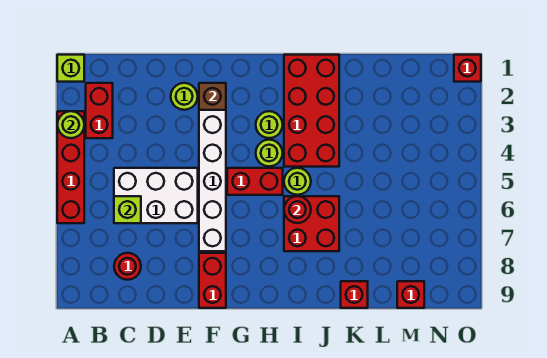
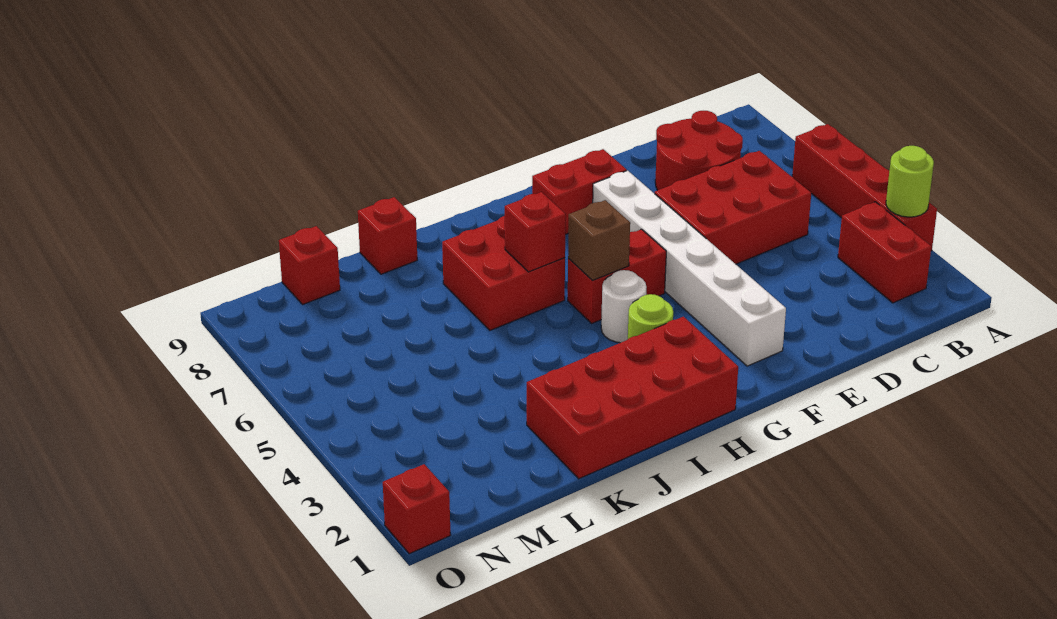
lime brick A1 level 1 -> none
white brick C5:E6 level 1 -> red brick C5:E6 level 1
lime brick C6 level 2 -> none
red round brick C8 level 1 -> red round brick C7:D8 level 1
lime round brick E2 level 1 -> none
brown brick F2 level 2 -> brown brick H5 level 2
red brick F8:F9 level 1 -> red brick F8:G8 level 1
lime round brick H4 level 1 -> white round brick H4 level 1
red brick I1:J4 level 1 -> red brick H1:K2 level 1
lime round brick I5 level 1 -> none
red round brick I6 level 2 -> red brick I6 level 2

